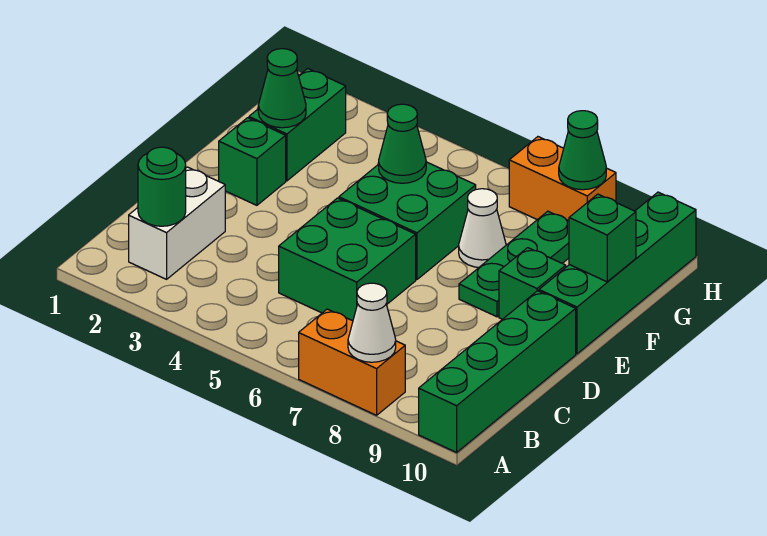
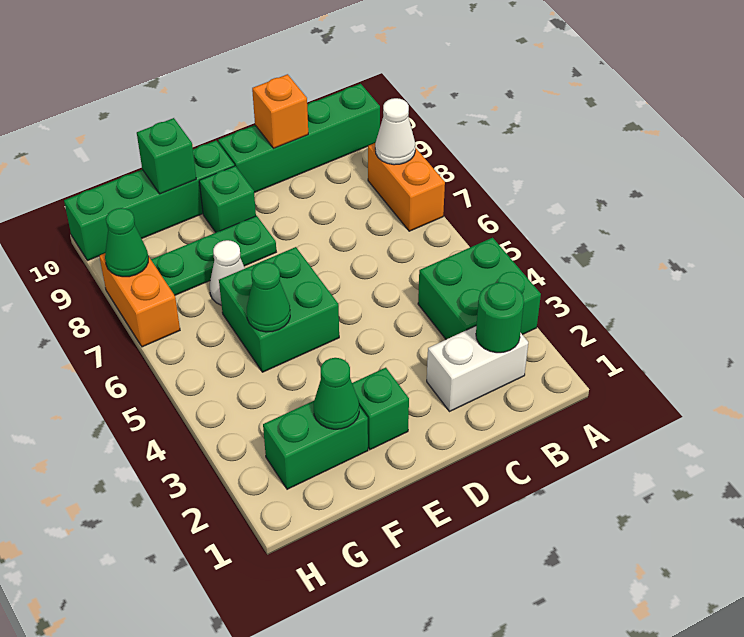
green brick C5:D6 level 1 -> green brick A3:B4 level 1
none -> orange brick C10 level 2

